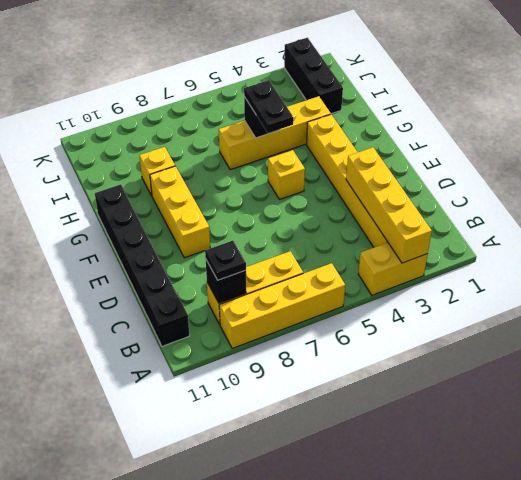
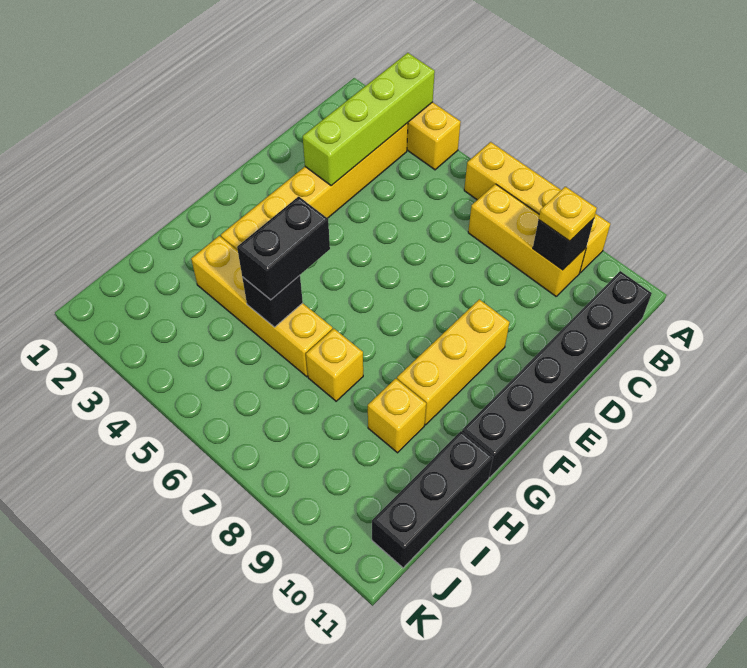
yellow brick A3:D3 level 2 -> lime brick A3:D3 level 2
black plate B9 level 3 -> yellow plate B9 level 3
yellow brick F5 level 1 -> yellow brick H7 level 1
black plate G5:H5 level 3 -> black brick G5:H5 level 3
black brick I2:K2 level 1 -> black brick H11:J11 level 1

